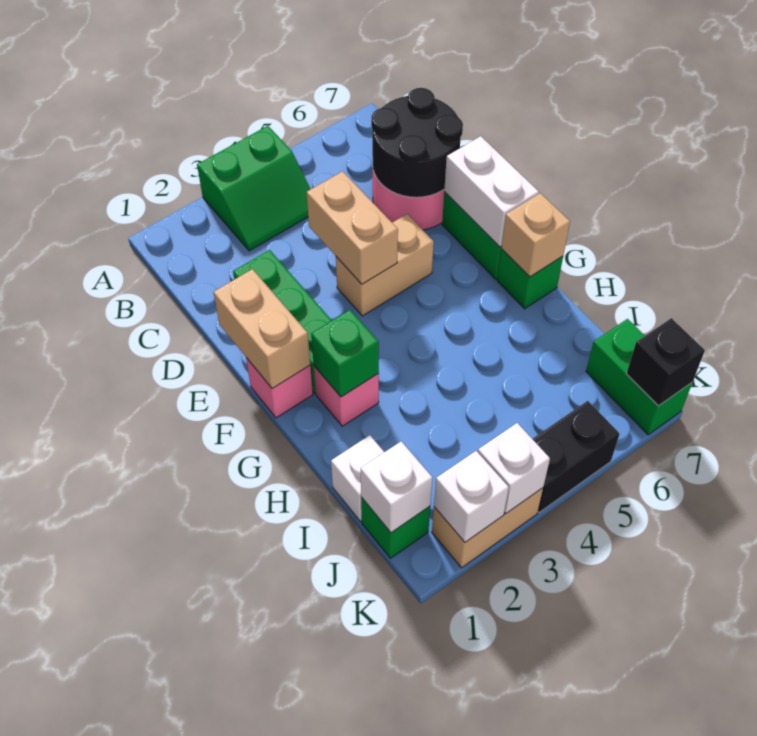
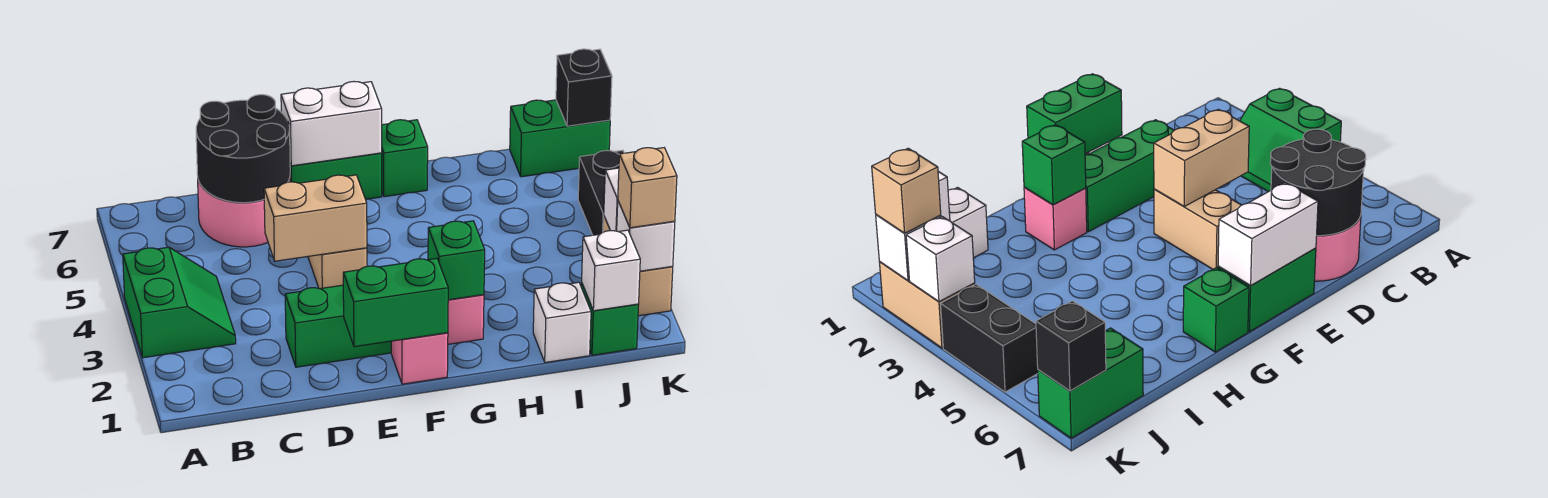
tan brick E1:F1 level 2 -> green brick E1:F1 level 2
tan brick G7 level 2 -> tan brick K2 level 3

